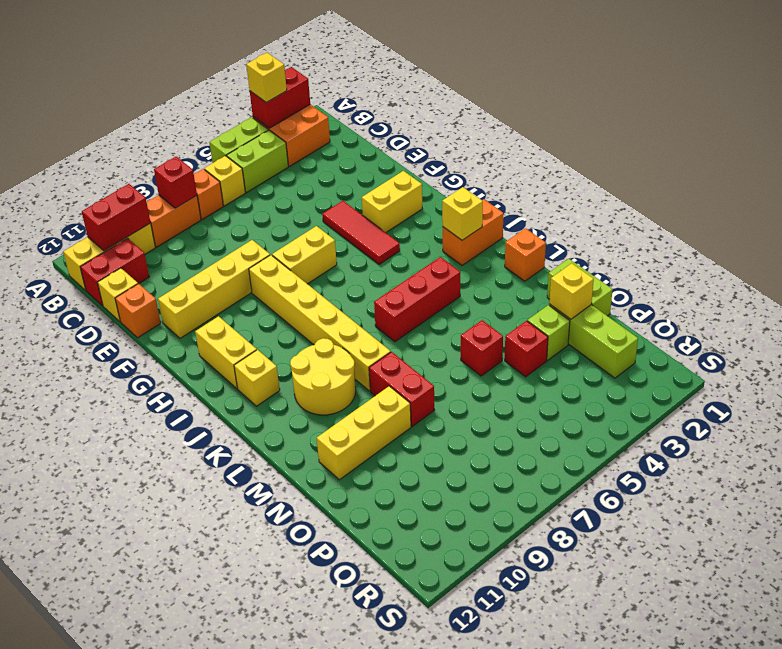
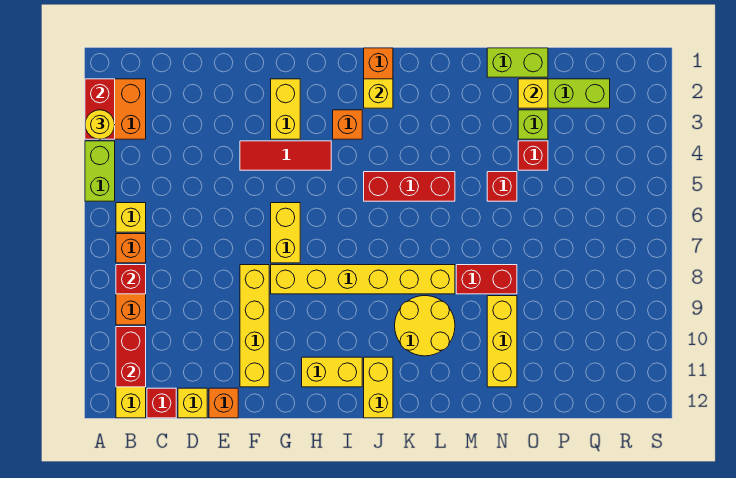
yellow brick A3 level 3 -> yellow round brick A3 level 3
lime brick B4:B5 level 1 -> none
red brick C11:C12 level 1 -> red brick C12 level 1
yellow brick J11 level 1 -> yellow brick J11:J12 level 1
red brick K4:K6 level 1 -> red brick J5:L5 level 1
orange brick L1 level 1 -> orange brick I3 level 1

